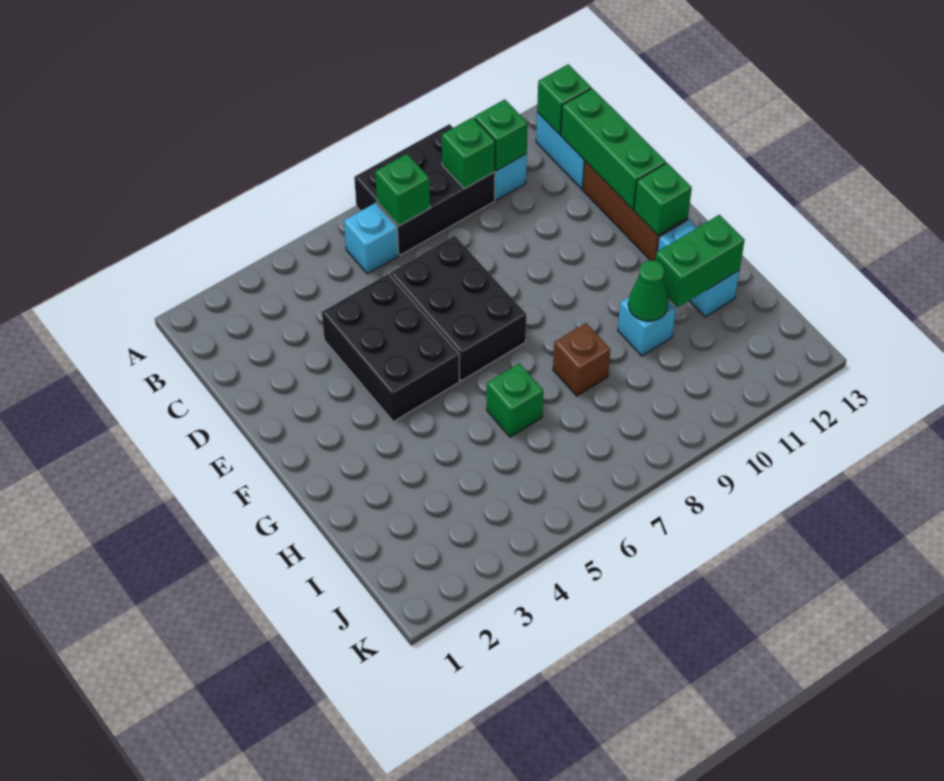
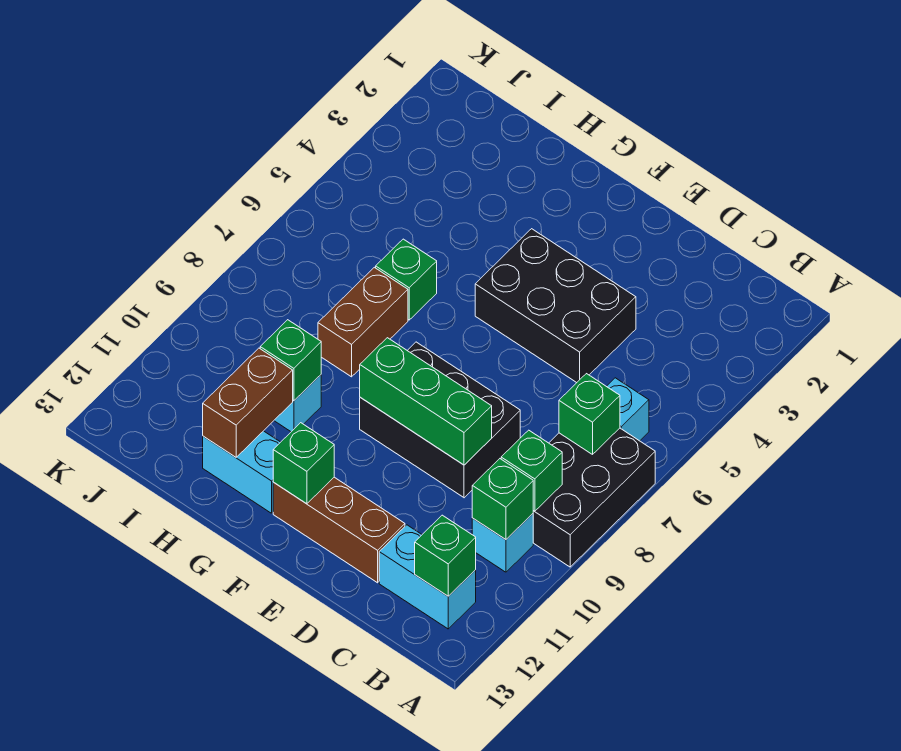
green brick C12:E12 level 2 -> green brick D9:F9 level 2
black brick D6:F7 level 1 -> black brick D8:F9 level 1
brown brick H8 level 1 -> brown brick H7:H8 level 1
green cone H10 level 2 -> green brick H10 level 2
green brick H11:H12 level 2 -> brown brick H11:H12 level 2

